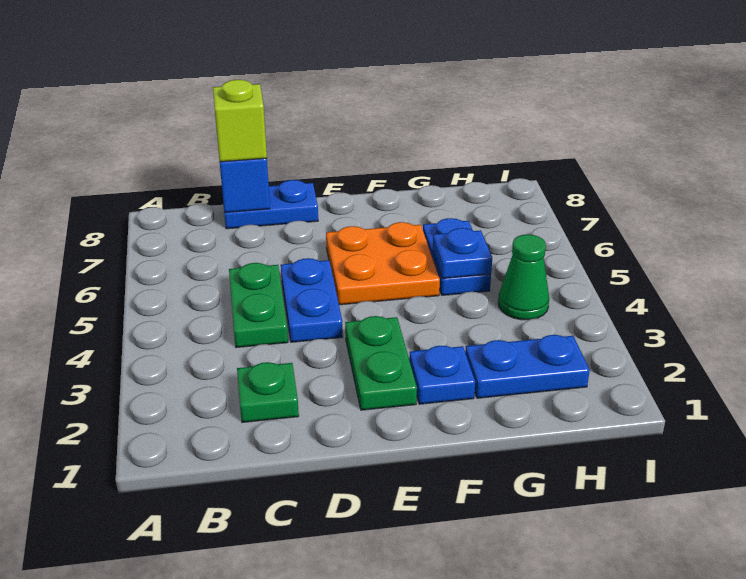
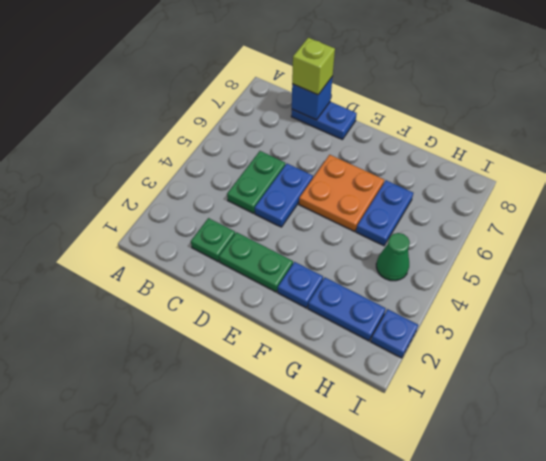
green plate E2:E3 level 1 -> green plate D2:E2 level 1
blue plate G5 level 2 -> blue plate I2 level 1

